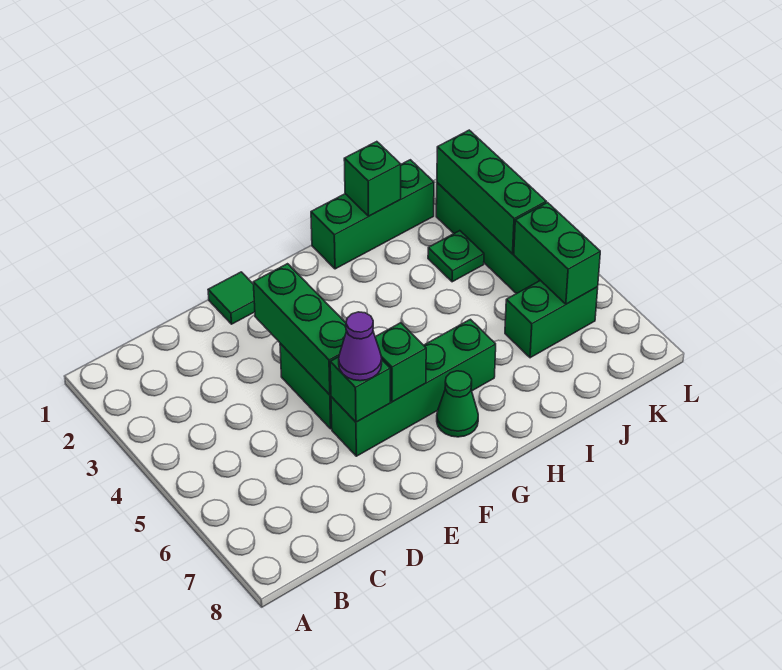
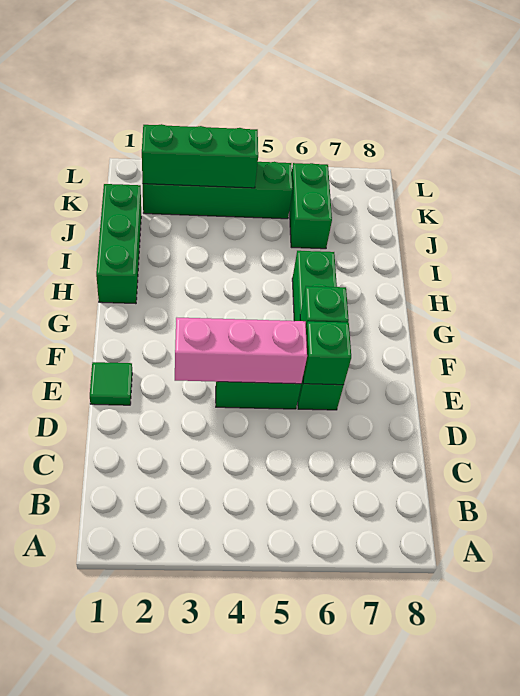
green brick E3:E5 level 2 -> pink brick E3:E5 level 2
purple cone E6 level 3 -> none
green cone G7 level 1 -> none
green brick I1 level 2 -> none
green plate J3 level 1 -> none
green brick K5:K6 level 2 -> none

